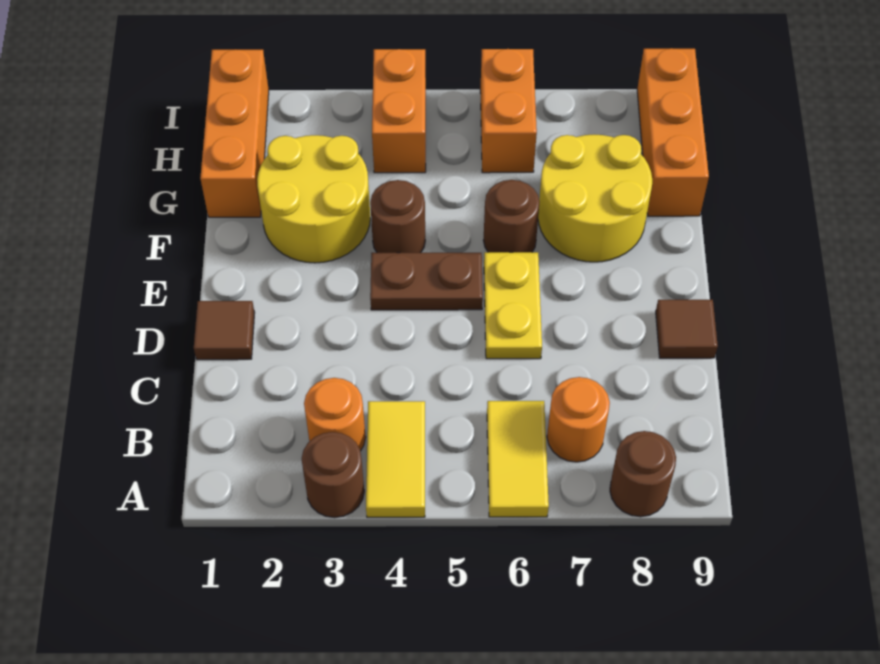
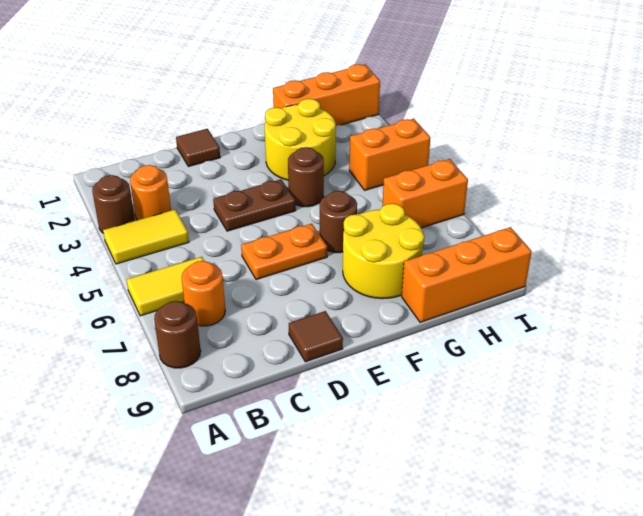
yellow plate D6:E6 level 1 -> orange plate D6:E6 level 1
brown plate E4:E5 level 1 -> brown plate D4:E4 level 1

